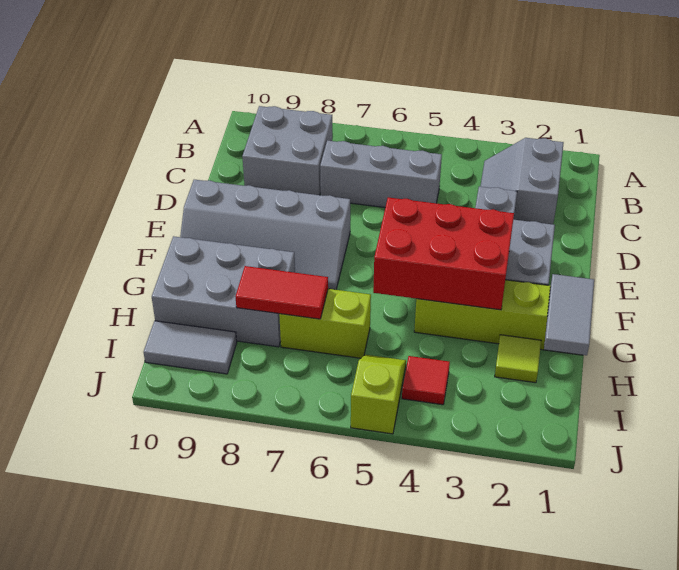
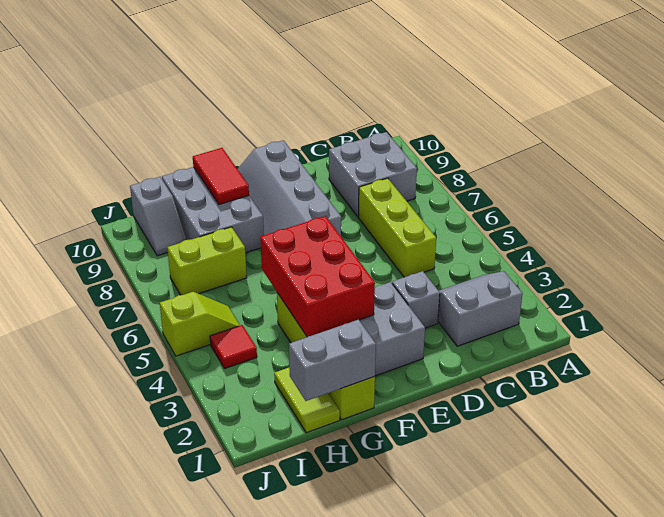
grey brick C5:C7 level 1 -> lime brick C5:C7 level 1
grey tile G1:H1 level 2 -> grey brick G1:H1 level 2
lime tile H2 level 1 -> lime tile H1:H2 level 1
lime brick H6:H7 level 1 -> lime brick H7:I7 level 1
red tile H7:H8 level 2 -> red tile G9:G10 level 2
grey tile I9:I10 level 1 -> grey slope I9:I10 level 1 top 10

